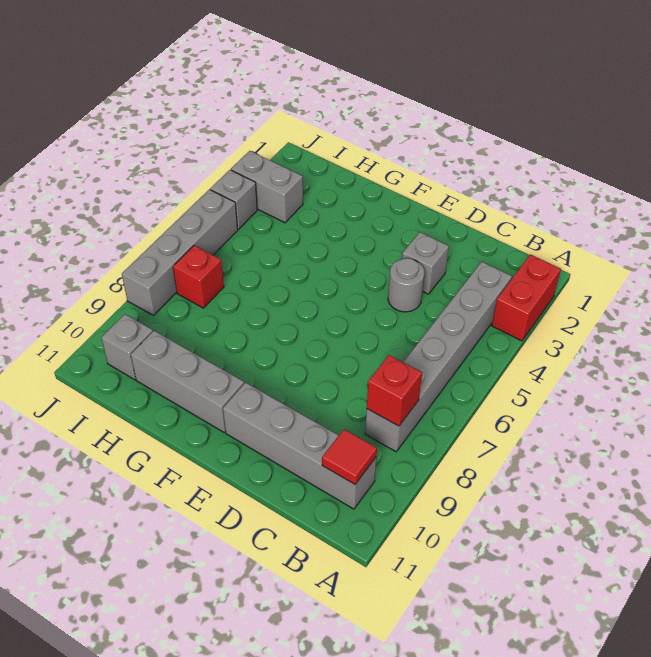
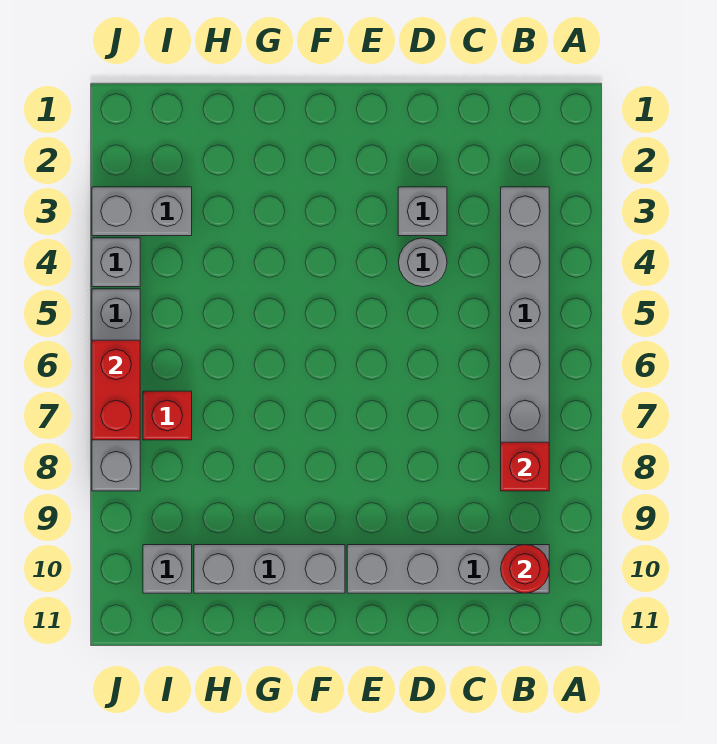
red brick A2:A3 level 1 -> red brick J6:J7 level 2
red tile B10 level 2 -> red round brick B10 level 2

